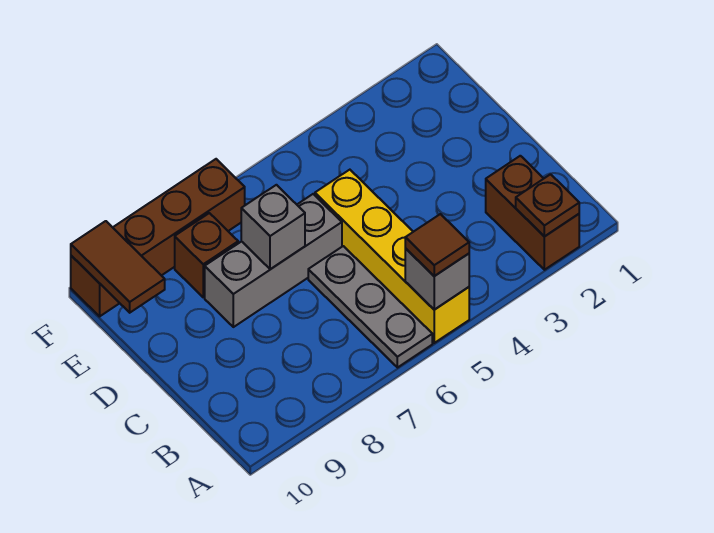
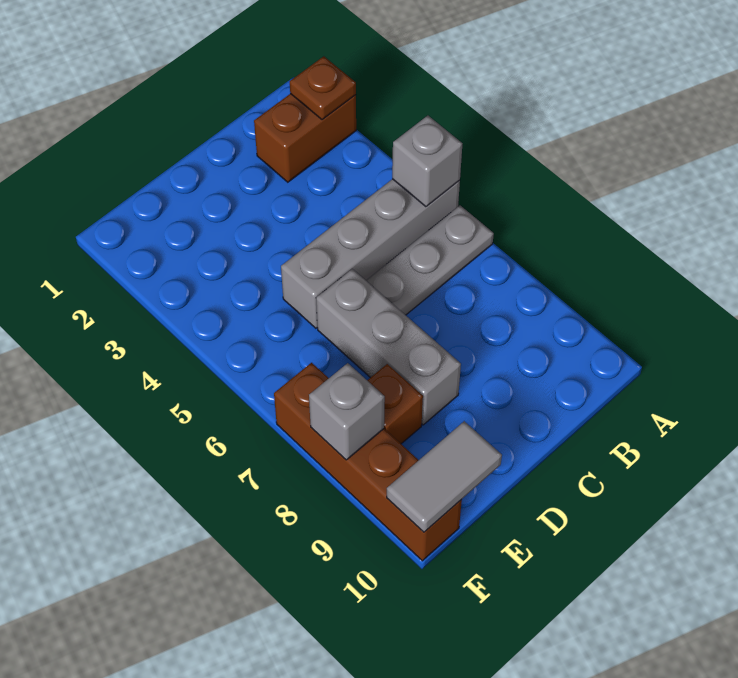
yellow brick A5:D5 level 1 -> grey brick A5:D5 level 1
brown tile A5 level 3 -> none
grey brick D7 level 2 -> grey brick F8 level 2
brown tile E10:F10 level 2 -> grey tile E10:F10 level 2

